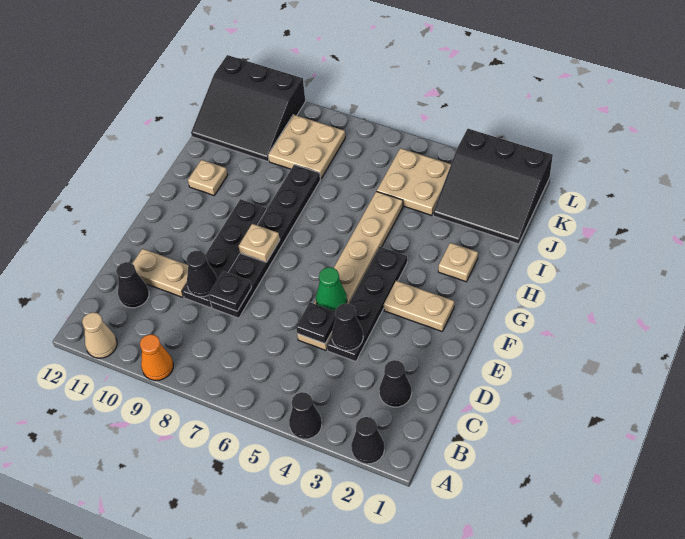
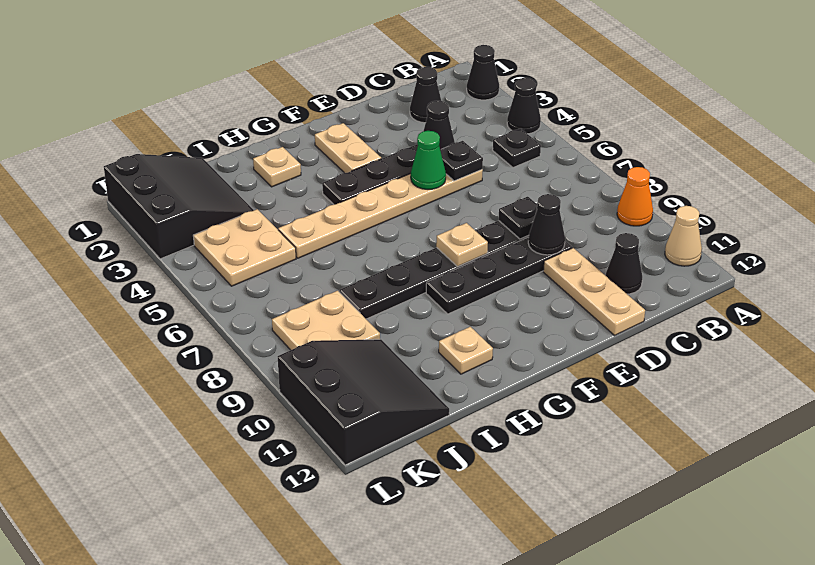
none -> black plate B5 level 1
tan plate D10:D11 level 1 -> tan plate D10:D12 level 1

